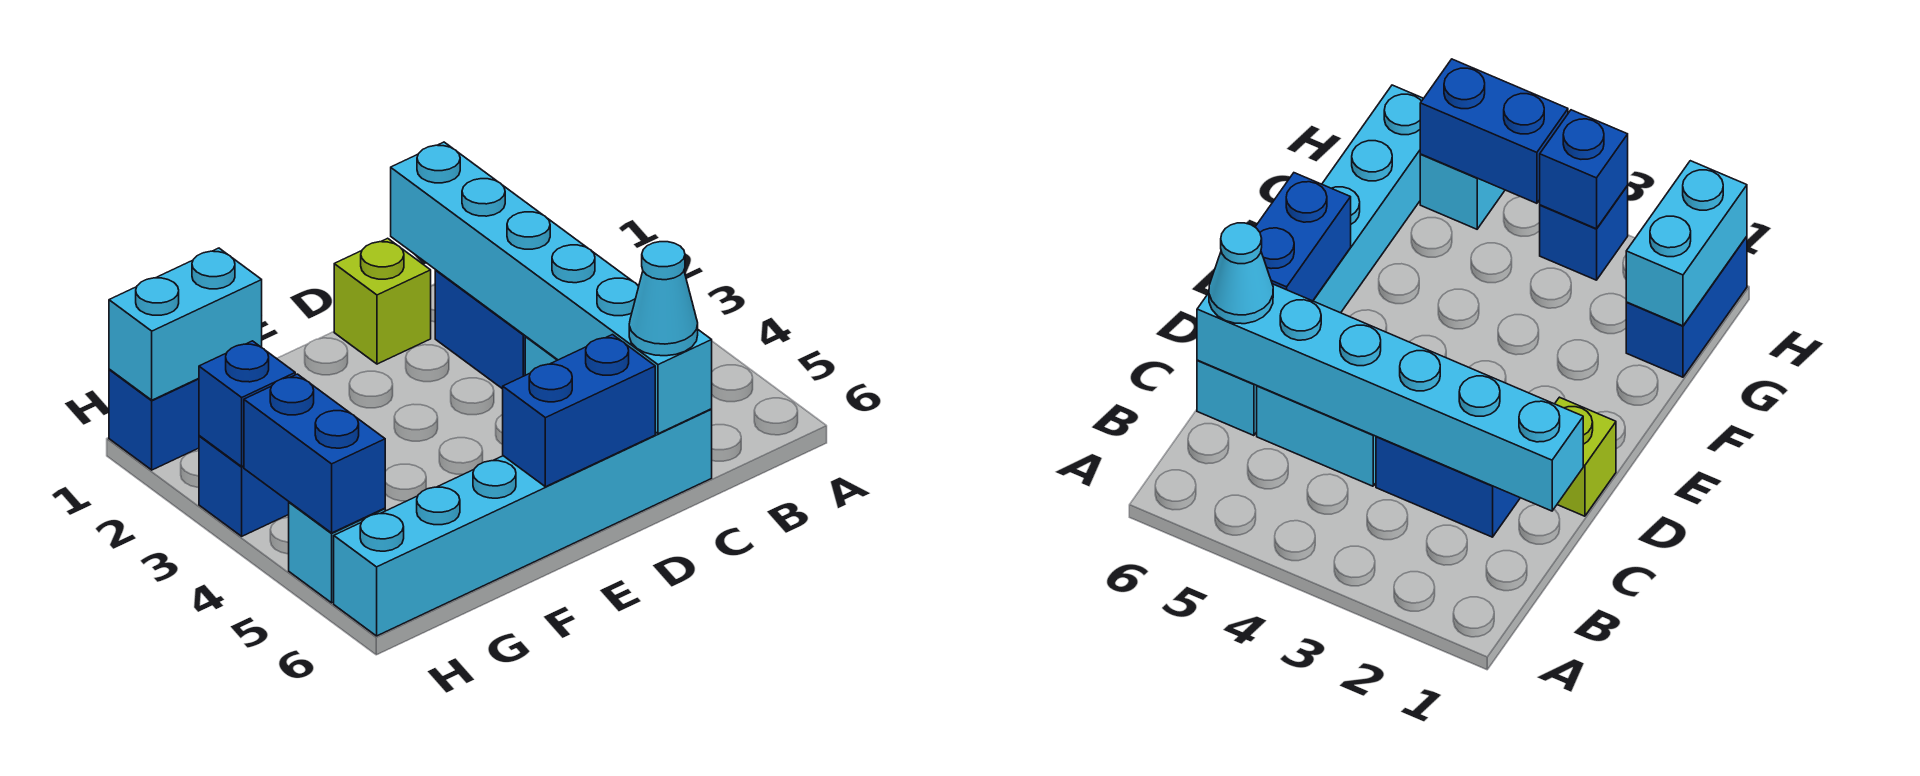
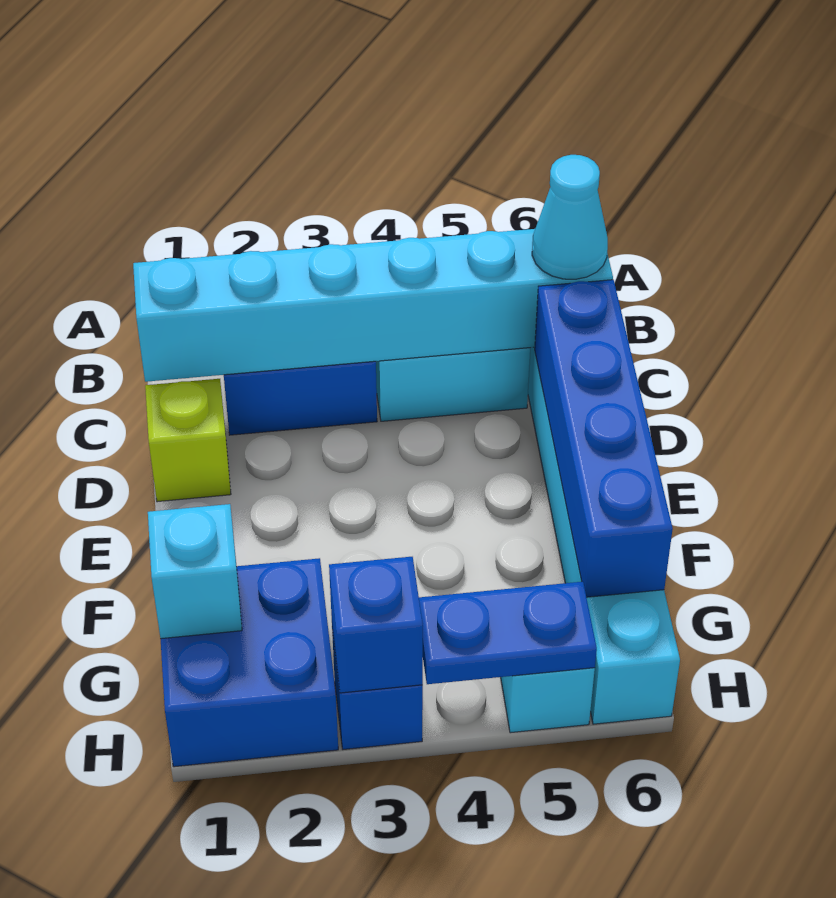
blue brick D6:E6 level 2 -> blue brick D6:G6 level 2
blue brick G1:H1 level 1 -> blue brick G1:H2 level 1
cyan brick G1:H1 level 2 -> cyan brick G1 level 2
blue brick H4:H5 level 2 -> blue plate H4:H5 level 2

